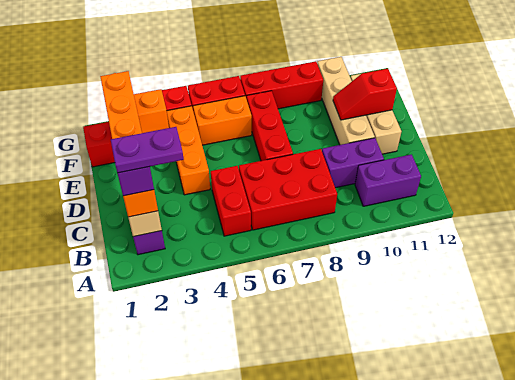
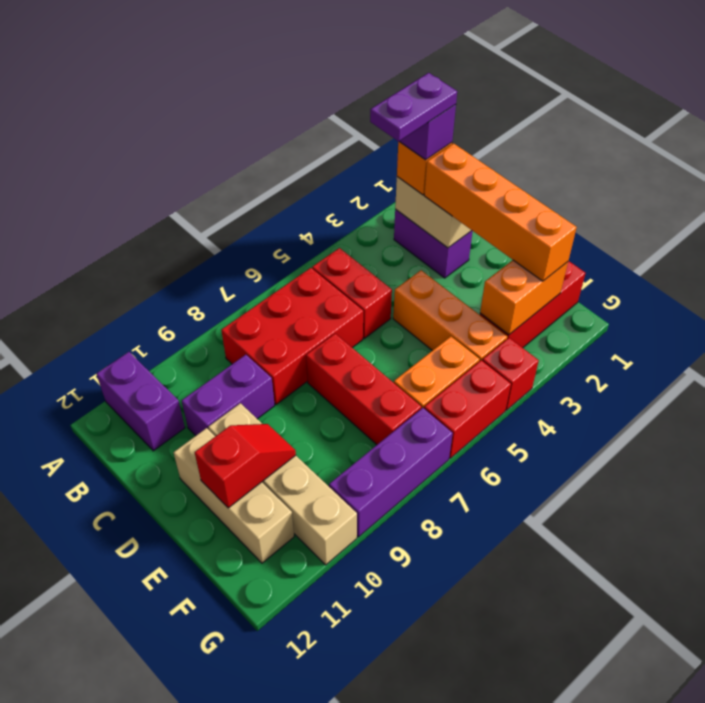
purple brick B10:B11 level 1 -> purple brick A11:B11 level 1
red brick G7:G9 level 1 -> purple brick G7:G9 level 1

